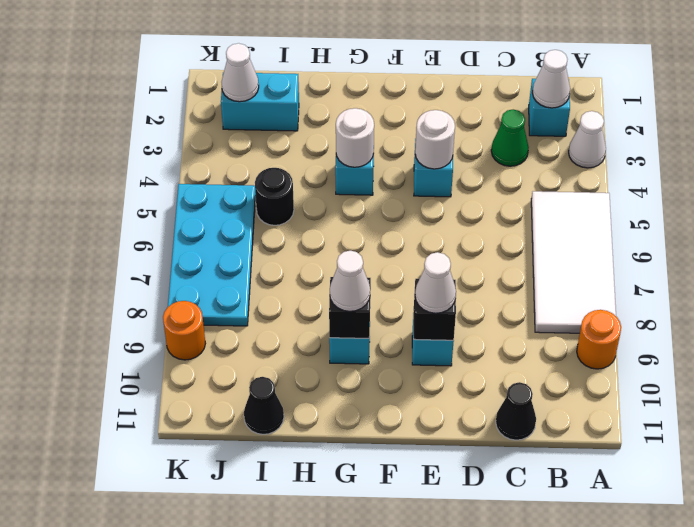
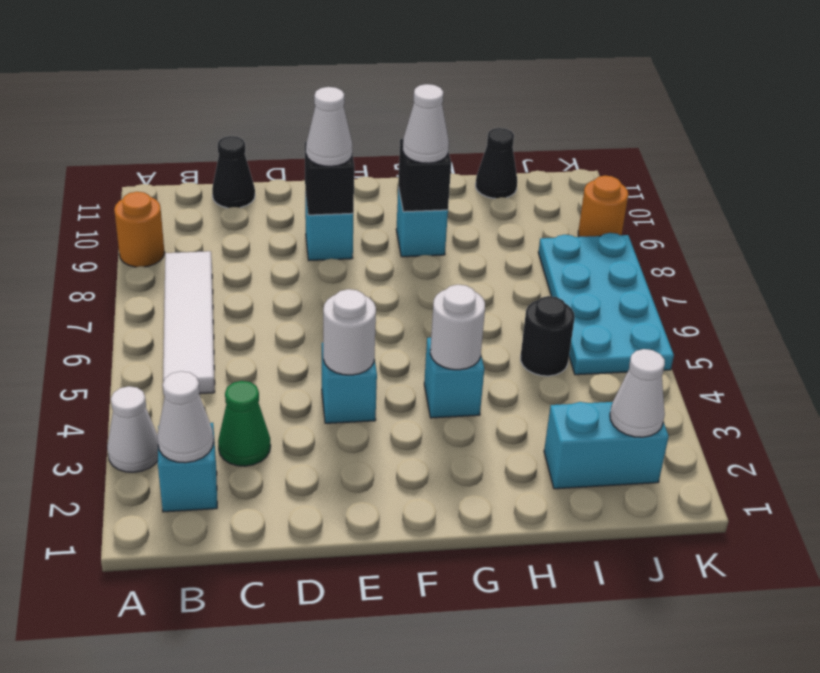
white tile A5:B8 level 1 -> white tile B5:B8 level 1

